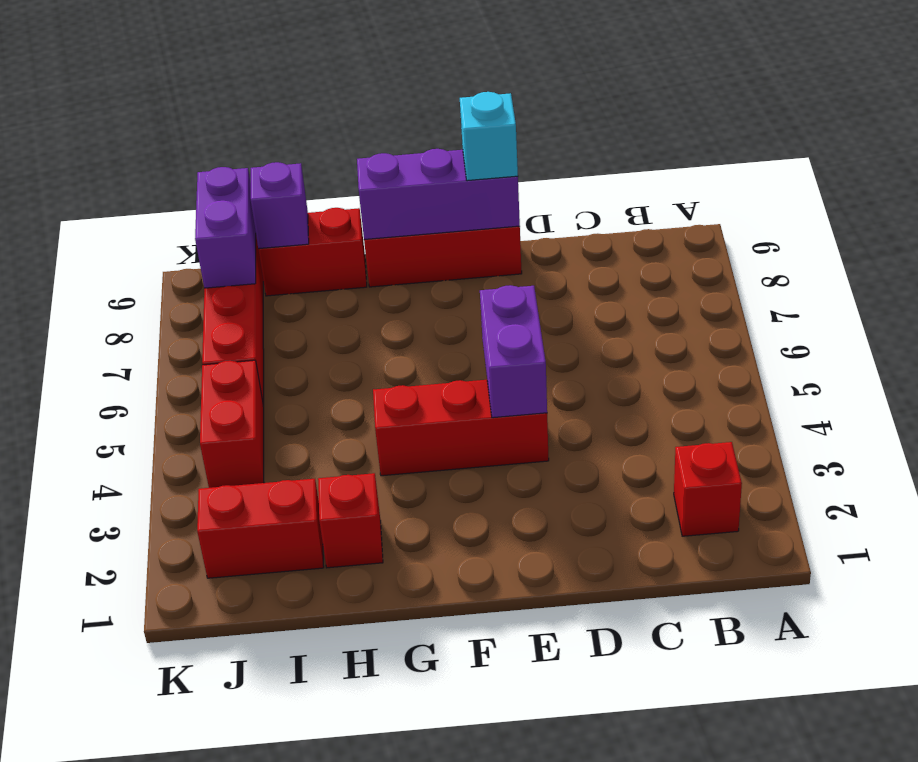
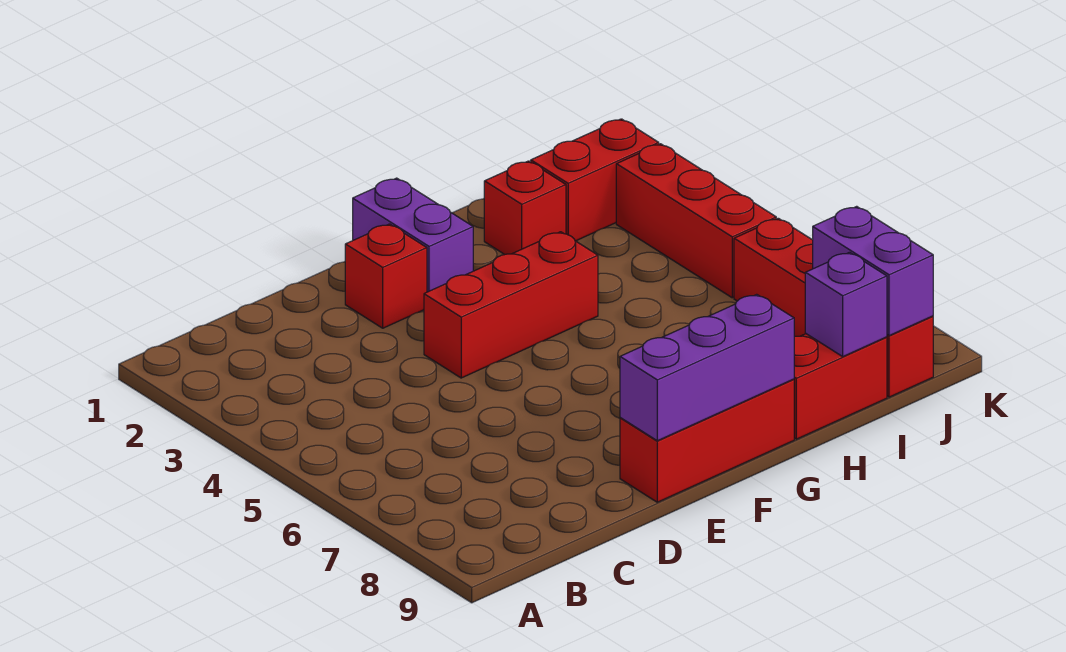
red brick B2 level 1 -> red brick E2 level 1
purple brick E4:E5 level 2 -> purple brick F1:F2 level 1
cyan brick E9 level 3 -> none
red brick J4:J5 level 1 -> red brick J3:J5 level 1

